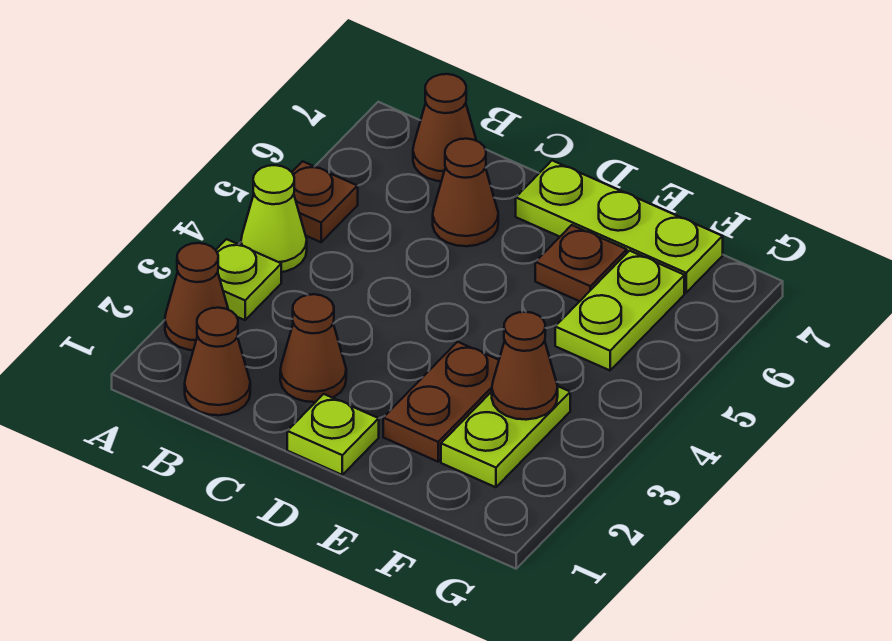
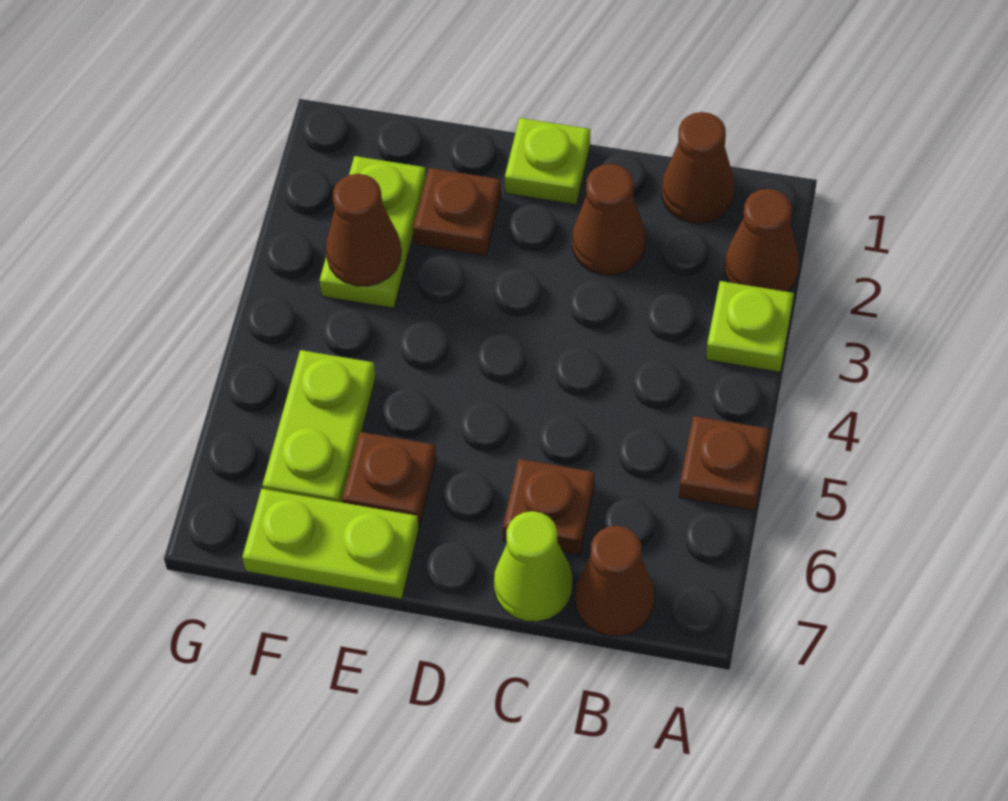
lime cone A4 level 1 -> lime cone C7 level 1
brown cone C6 level 1 -> brown plate C6 level 1
lime plate D7:F7 level 1 -> lime plate E7:F7 level 1
brown plate E2:E3 level 1 -> brown plate E2 level 1

